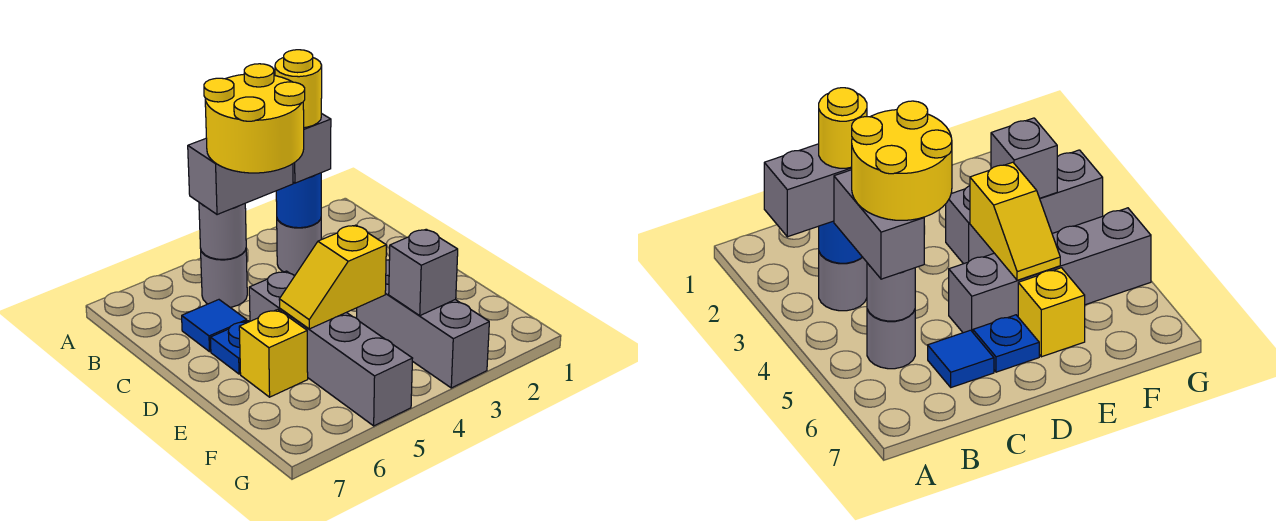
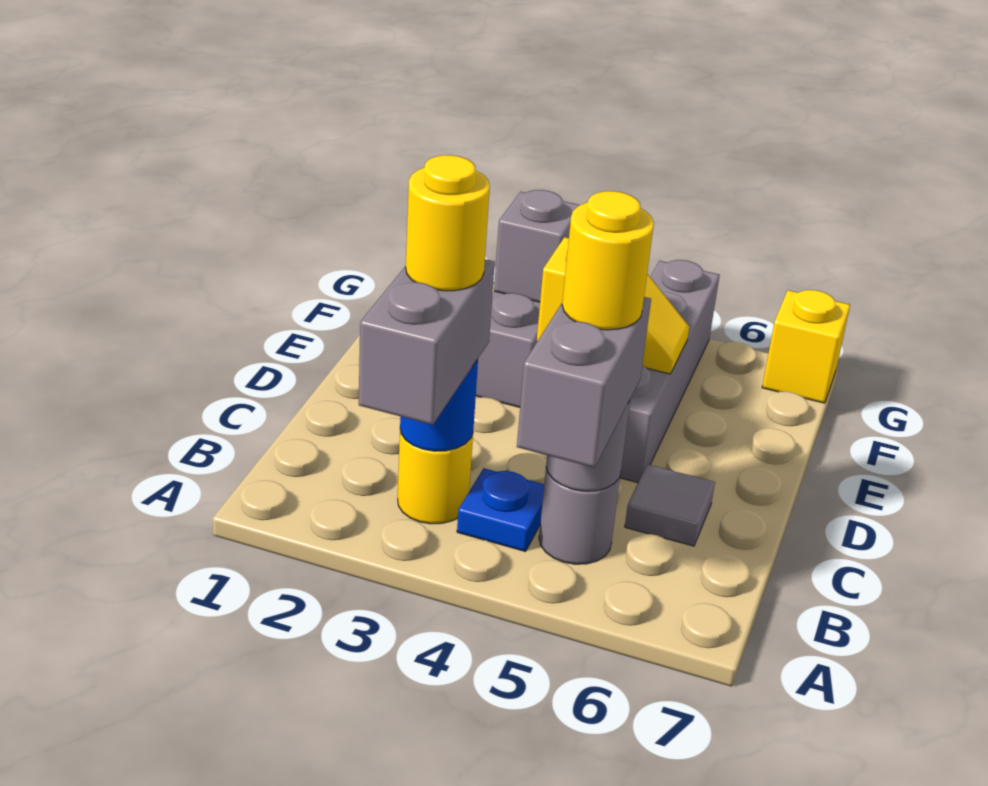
grey round brick B3 level 1 -> yellow round brick B3 level 1
grey brick B4:B5 level 3 -> grey brick A5:B5 level 3
yellow round brick B4:C5 level 4 -> yellow round brick B5 level 4
blue tile C6 level 1 -> grey tile C6 level 1
blue plate D6 level 1 -> blue plate B4 level 1
yellow brick E6 level 1 -> yellow brick G7 level 1

